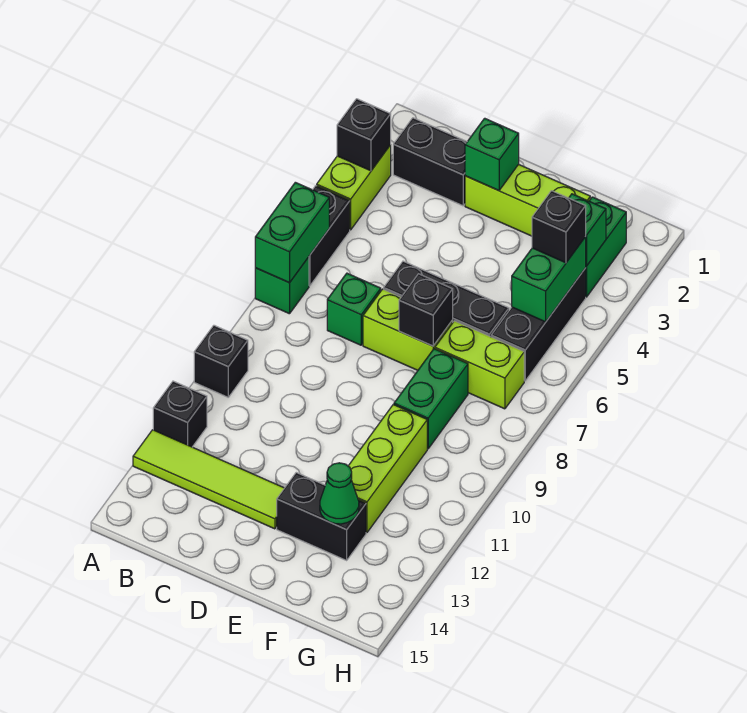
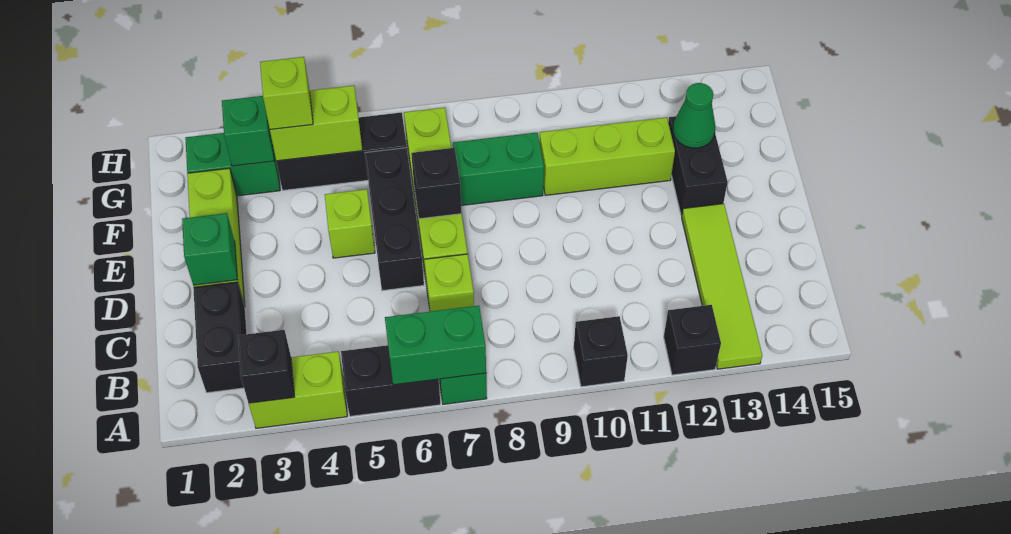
green brick C7 level 1 -> lime brick C7 level 1
none -> lime brick E5 level 1
green brick G4:G5 level 2 -> lime brick G4:G5 level 2
black brick G4 level 3 -> lime brick G4 level 3

